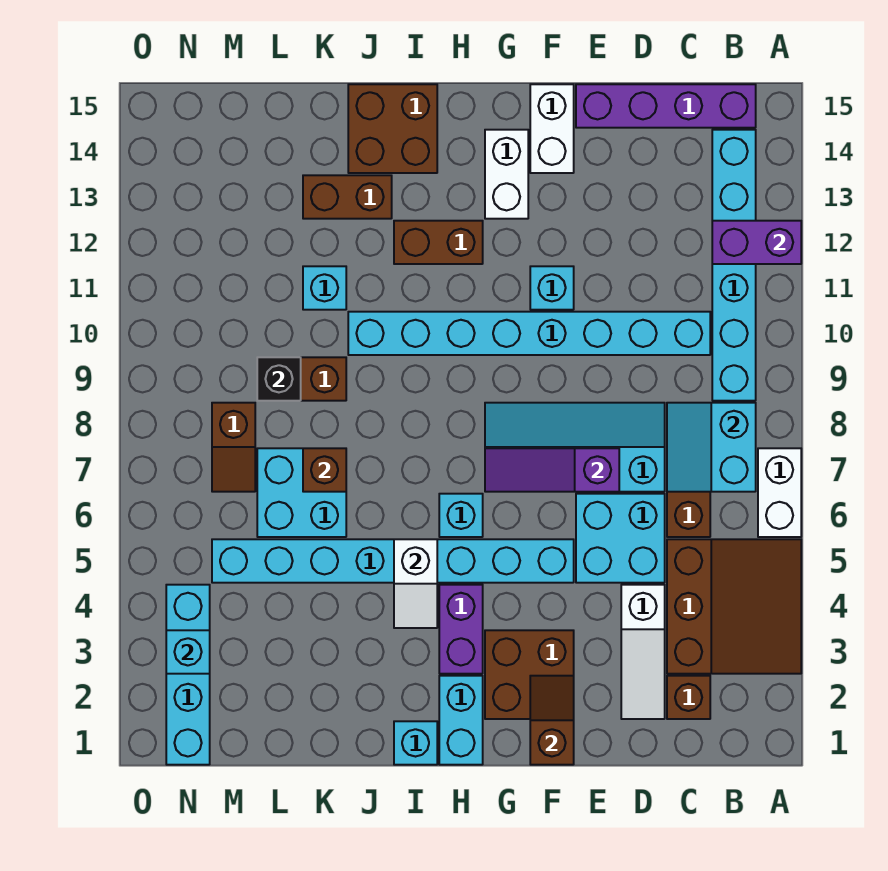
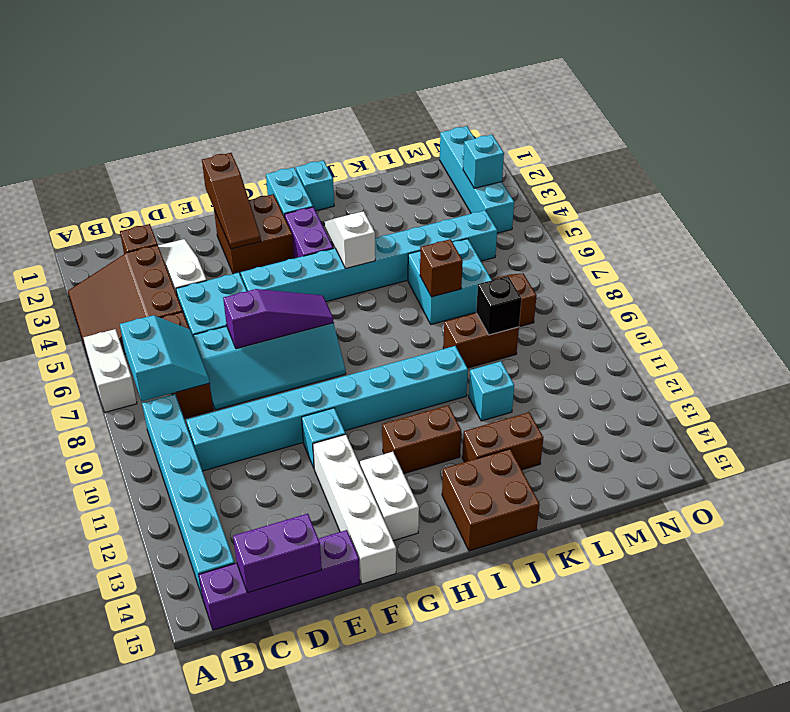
purple brick A12:B12 level 2 -> purple brick C15:D15 level 2
brown slope F1:F2 level 2 top 1 -> brown slope F1:F3 level 2 top 1
white brick F14:F15 level 1 -> white brick F12:F15 level 1
cyan brick H6 level 1 -> none

